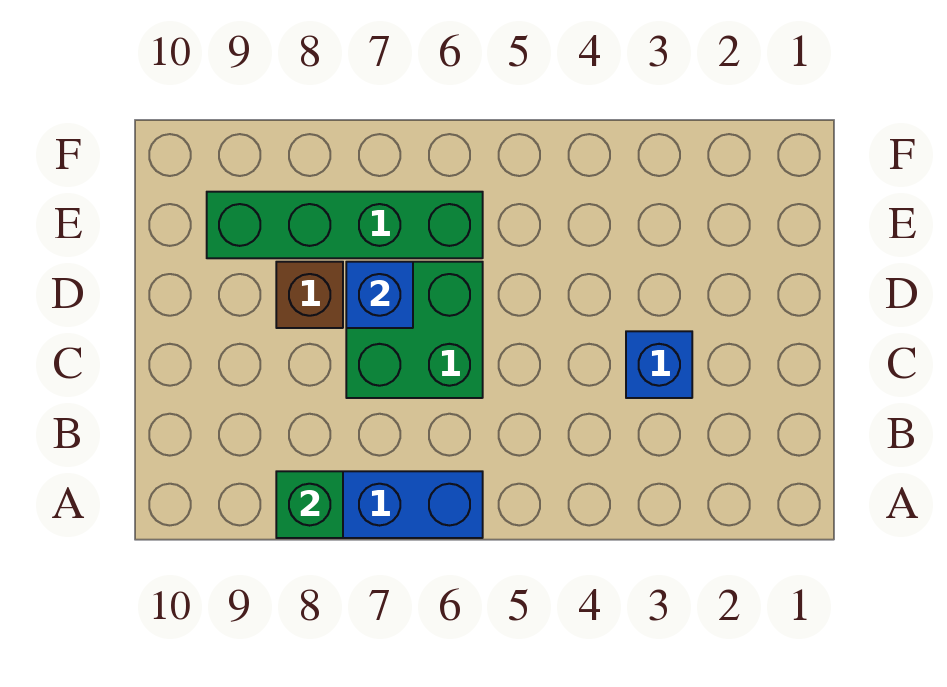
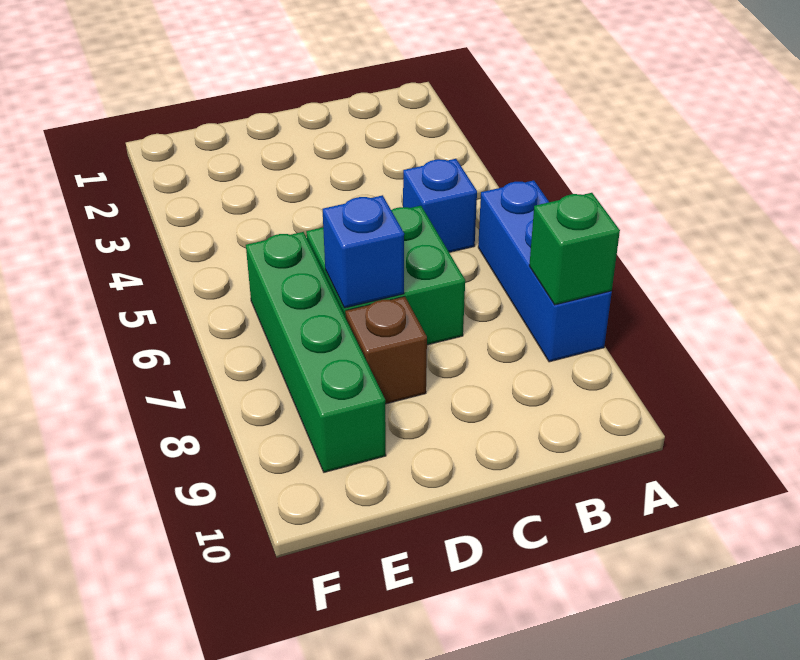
blue brick C3 level 1 -> blue brick B5 level 1

